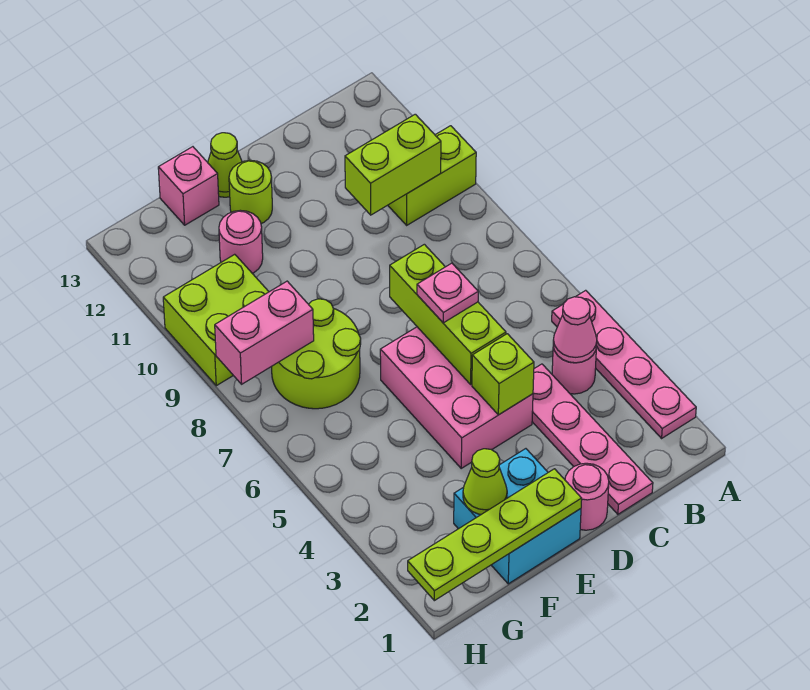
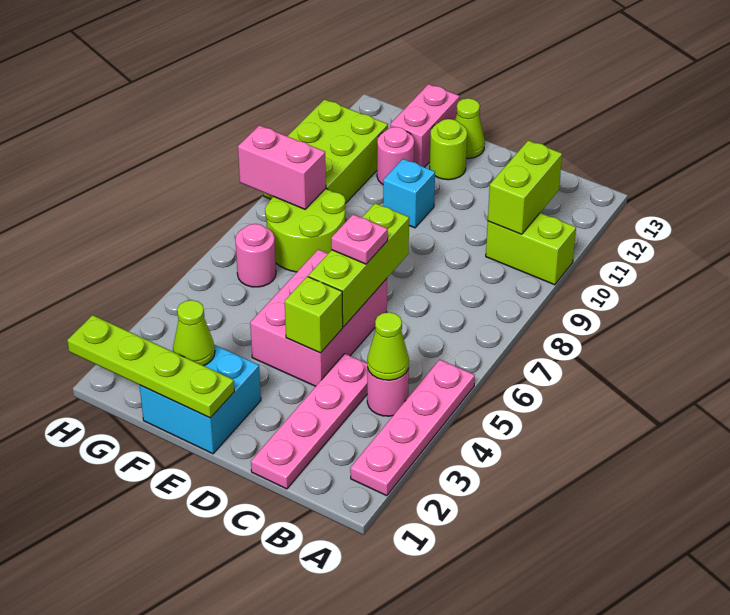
pink cone B4 level 2 -> lime cone B4 level 2
lime brick B10:C10 level 2 -> lime brick B10:B11 level 2
pink round brick D1 level 1 -> pink round brick G6 level 1
none -> cyan brick E10 level 1
pink brick F13 level 1 -> pink brick F12:F13 level 1
lime brick G9:H10 level 1 -> lime brick G9:H11 level 1

